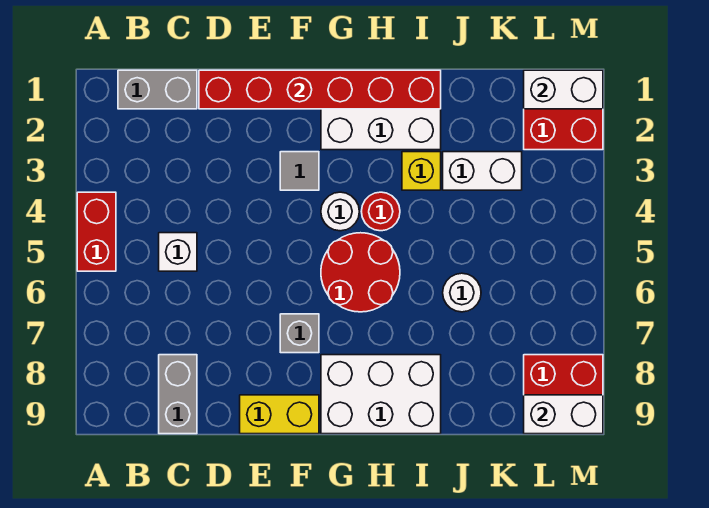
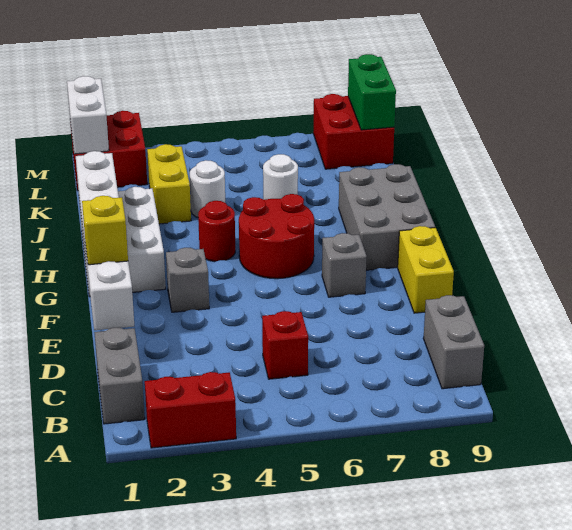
red brick A4:A5 level 1 -> red brick A2:A3 level 1
white brick C5 level 1 -> red brick C5 level 1
grey brick C8:C9 level 1 -> grey brick B9:C9 level 1
red brick D1:I1 level 2 -> white brick D1:I1 level 2
grey tile F3 level 1 -> grey brick F3 level 1
white round brick G4 level 1 -> white round brick J4 level 1
white brick G8:I9 level 1 -> grey brick G8:I9 level 1
yellow brick I3 level 1 -> yellow brick E1 level 3
white brick J3:K3 level 1 -> yellow brick J3:K3 level 1
white brick L9:M9 level 2 -> green brick L9:M9 level 2

